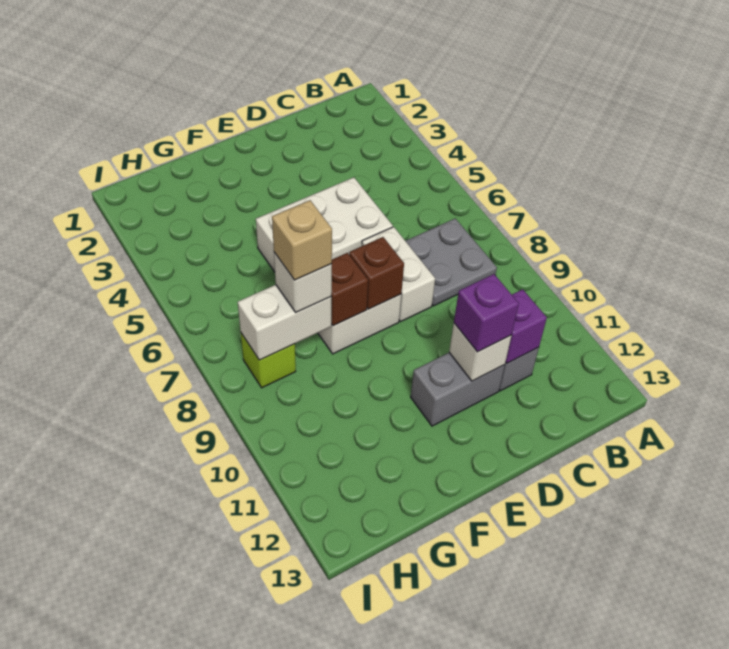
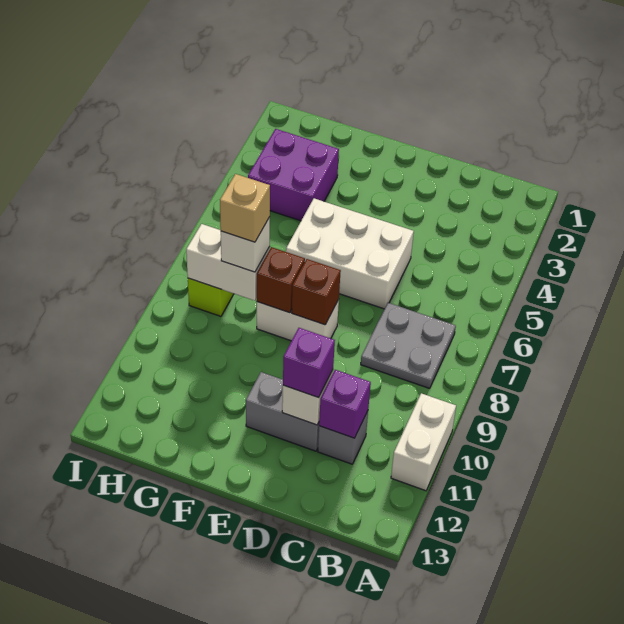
white brick D7:D8 level 1 -> white brick A10:A11 level 1
none -> purple brick G3:H4 level 1

